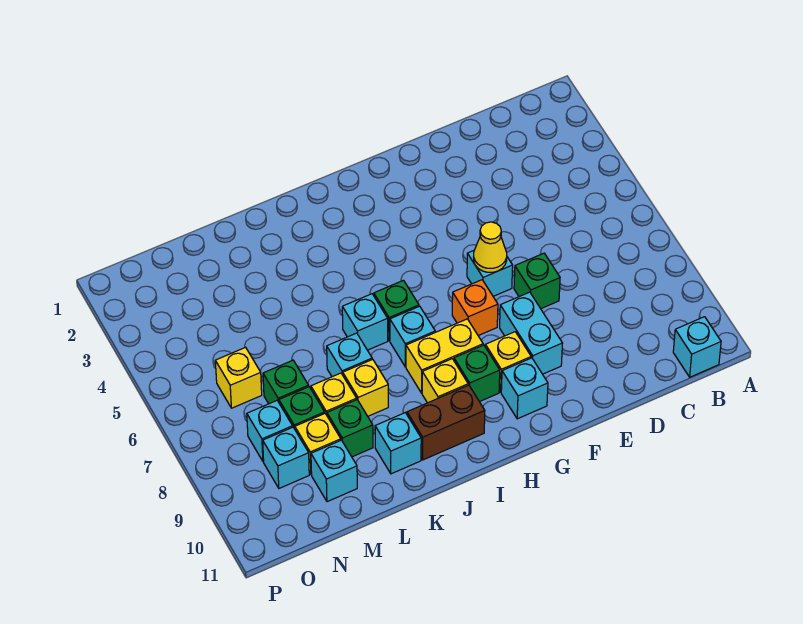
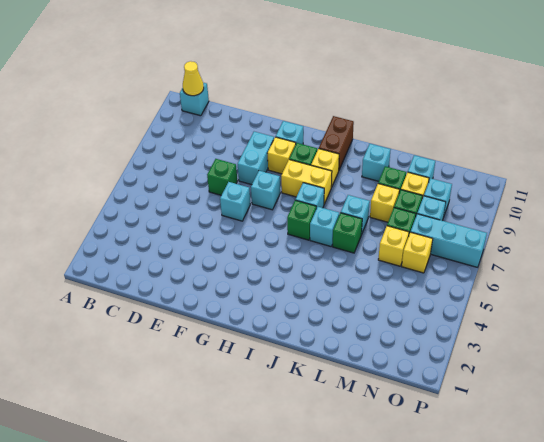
yellow cone F6 level 2 -> yellow cone B11 level 2
orange brick G7 level 1 -> cyan brick G7 level 1
brown brick I10:J10 level 1 -> brown brick I10:I11 level 1
none -> green brick K6 level 1
yellow brick K8 level 1 -> yellow brick M6 level 1
none -> cyan brick N7:P7 level 1

